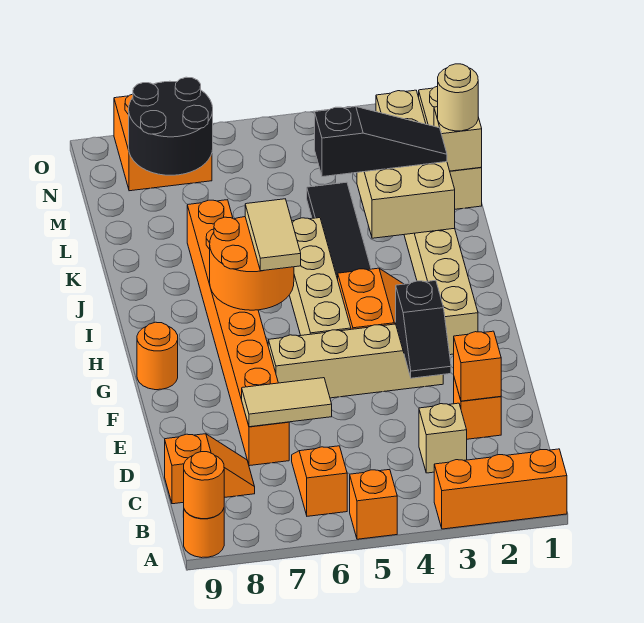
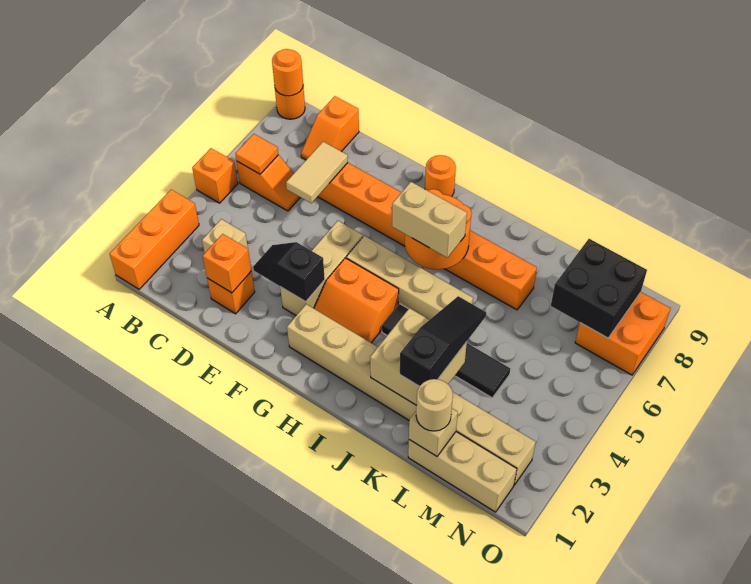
none -> orange tile B6 level 2
tan brick F3:F6 level 1 -> tan brick F3:F5 level 1
tan tile H6:I6 level 3 -> tan brick H6:I6 level 3
black slope K2:K4 level 3 top 4 -> black slope K2:K4 level 3 top 2
black round brick M7:N8 level 2 -> black brick M7:N8 level 2

